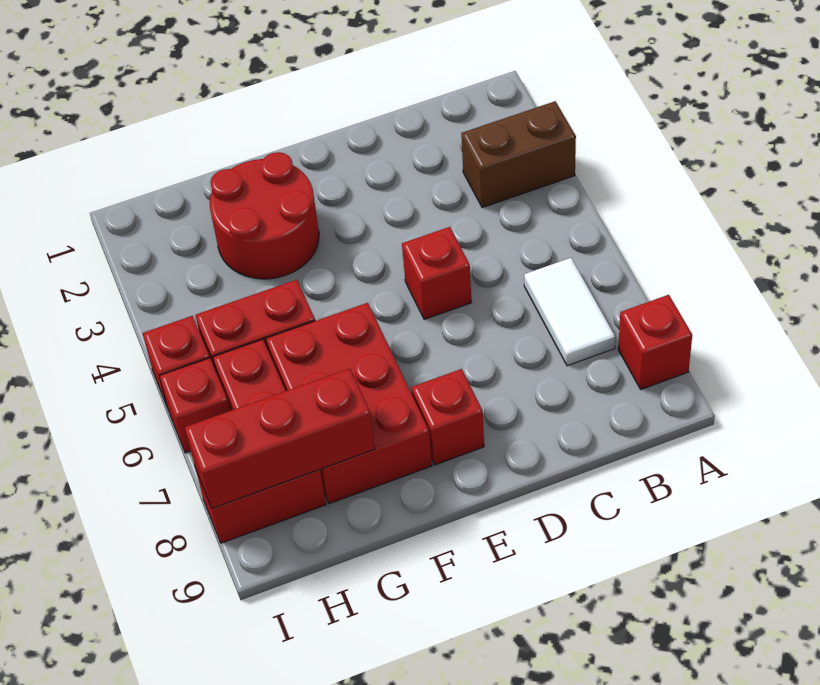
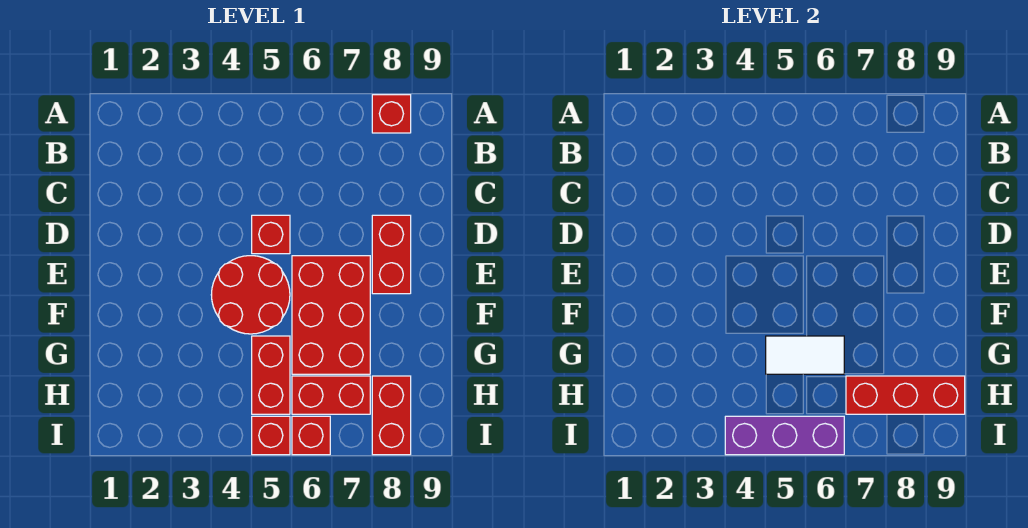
brown brick A3:B3 level 1 -> none
white tile B6:B7 level 1 -> white tile G5:G6 level 2
red brick E8 level 1 -> red brick D8:E8 level 1
red round brick F2:G3 level 1 -> red round brick E4:F5 level 1
red brick F6:G8 level 1 -> red brick E6:G7 level 1
red brick G8:I8 level 2 -> red brick H7:H9 level 2
none -> purple brick I4:I6 level 2

